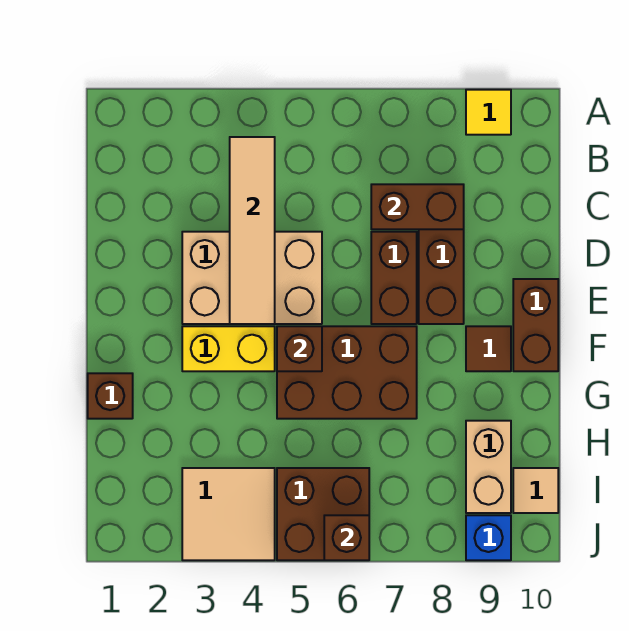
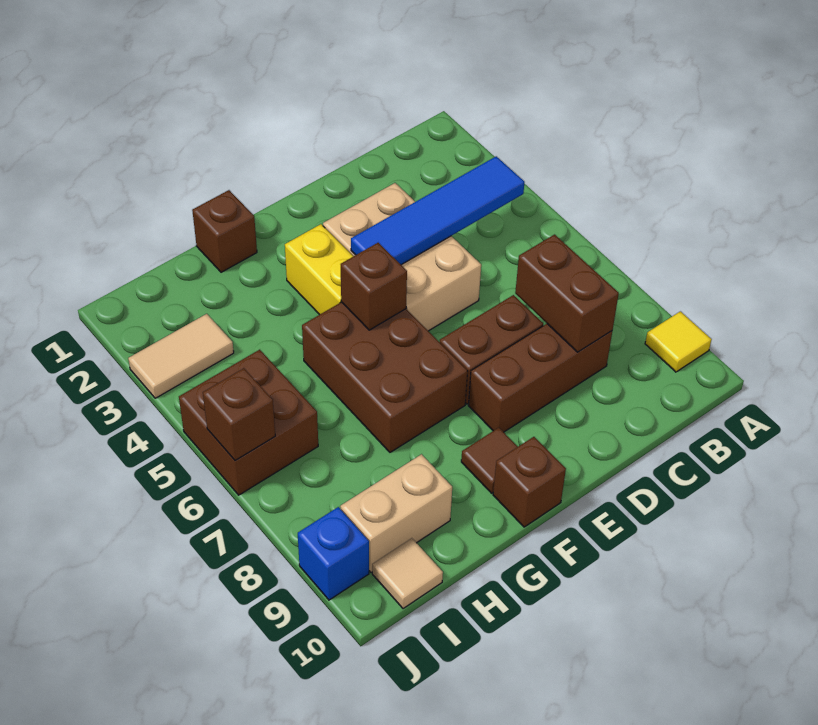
tan tile B4:E4 level 2 -> blue tile B4:E4 level 2
brown brick E10:F10 level 1 -> brown brick F10 level 1
tan tile I3:J4 level 1 -> tan tile I3:J3 level 1

